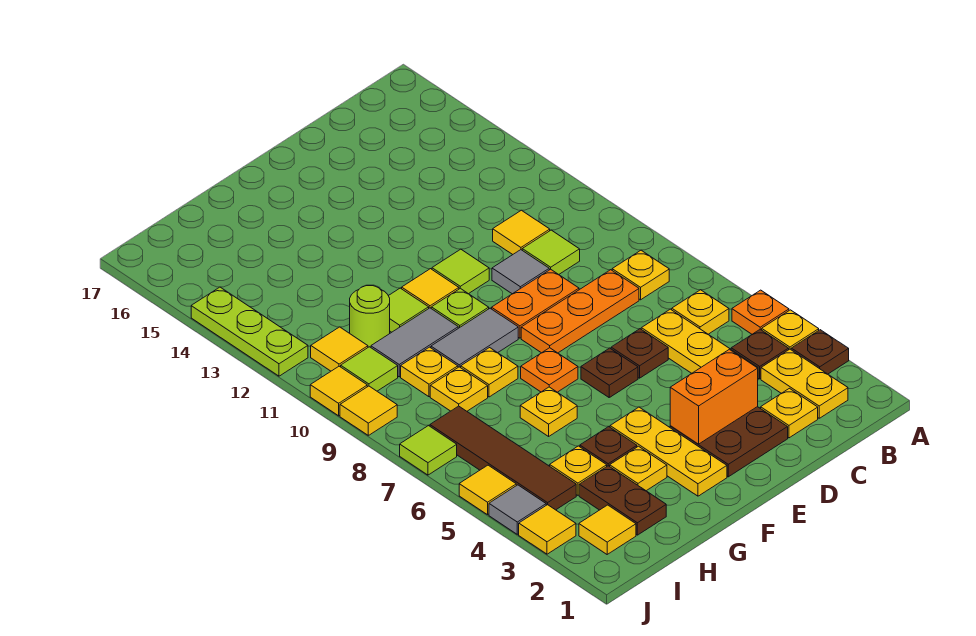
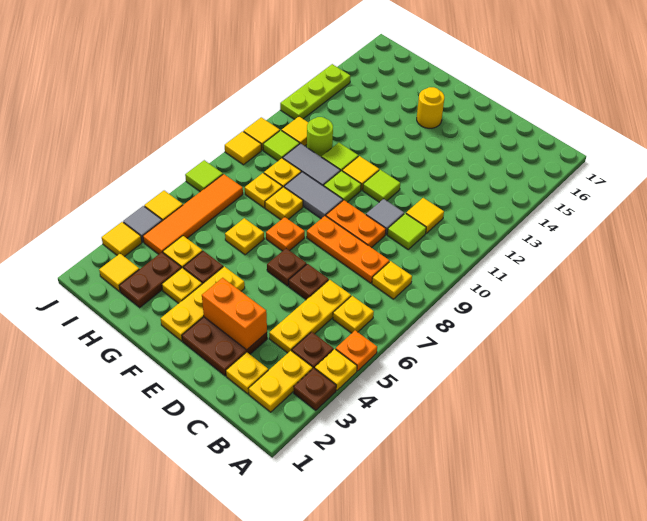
none -> yellow round brick F15 level 1
brown tile I4:I7 level 1 -> orange tile I4:I7 level 1

